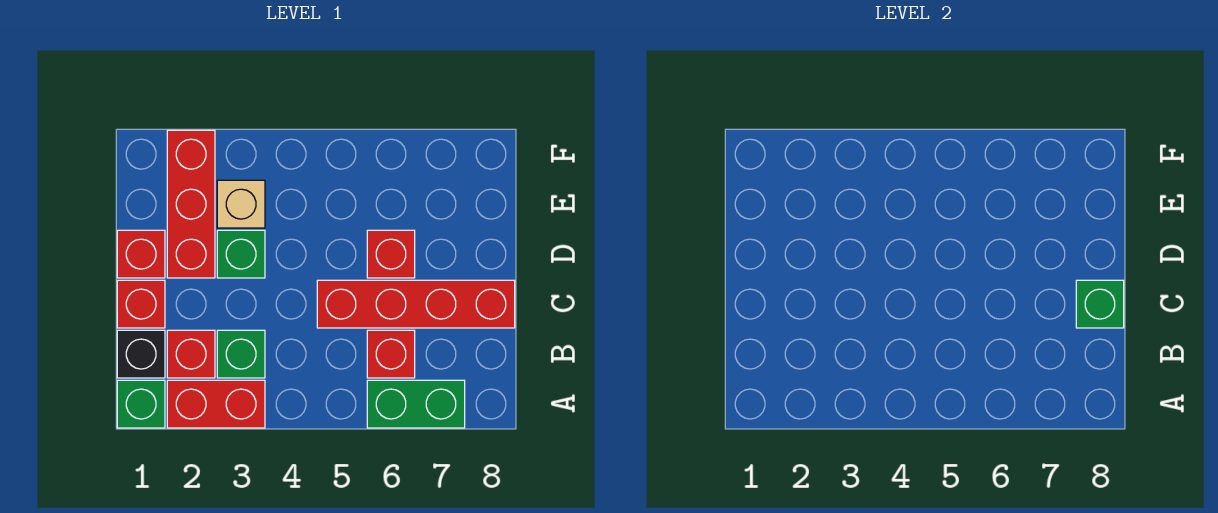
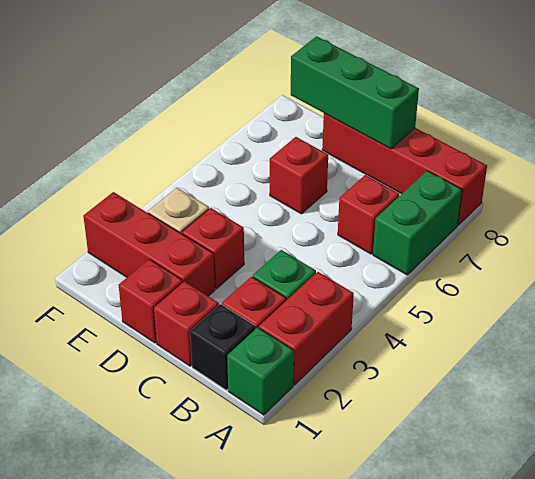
red brick C5:C8 level 1 -> red brick A8:D8 level 1
green brick C8 level 2 -> green brick C8:E8 level 2
green brick D3 level 1 -> red brick D3 level 1

